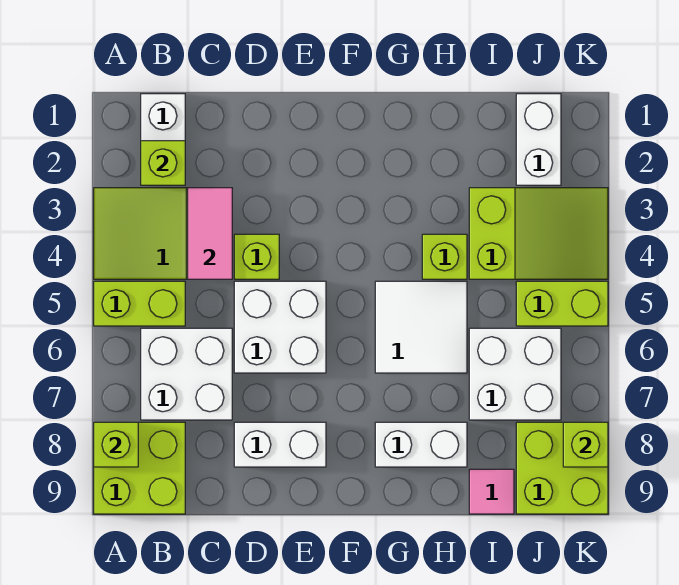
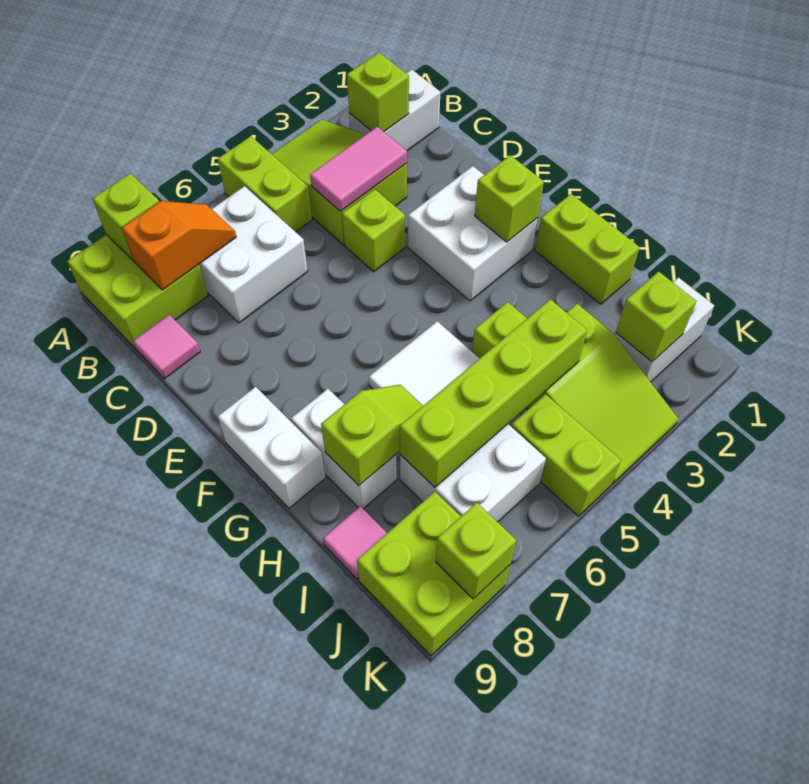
none -> orange slope B7:B8 level 2 top 8
none -> pink tile C9 level 1
white brick D5:E6 level 1 -> white brick E2:F3 level 1
white brick D8:E8 level 1 -> white brick F9:G9 level 1
none -> lime brick F2 level 2
none -> lime brick G1:H1 level 1
none -> lime slope H7:H8 level 2 top 8
none -> lime brick I4:I7 level 2
none -> lime brick J2 level 2

